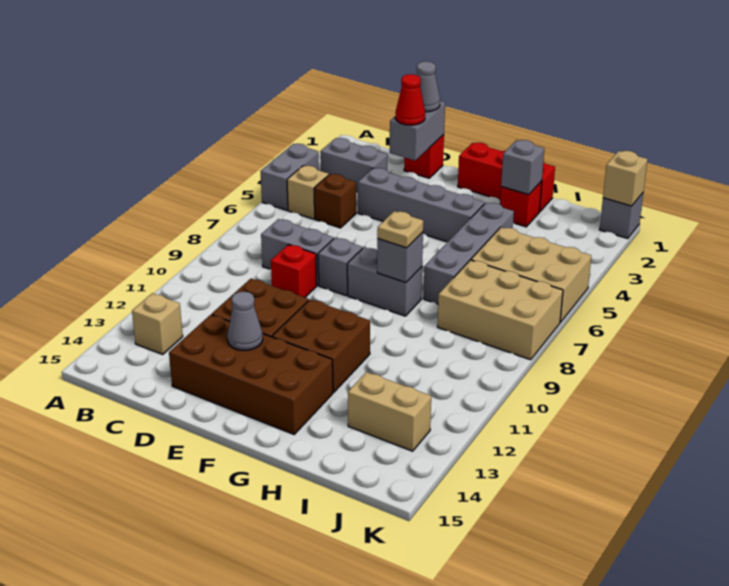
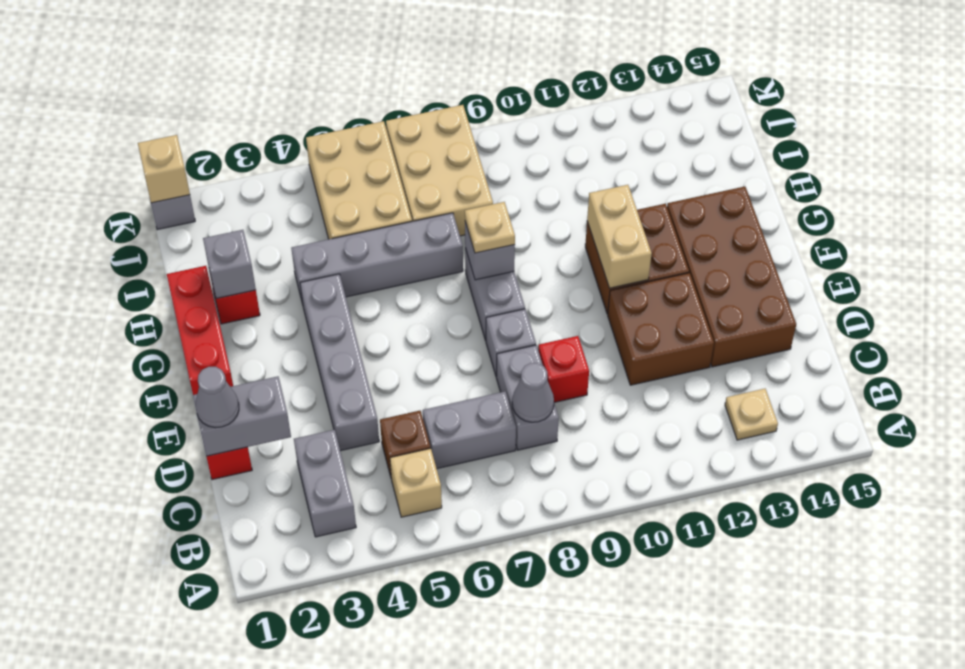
grey brick A4:A5 level 1 -> grey brick C6:C7 level 1
tan brick B13 level 1 -> tan plate B13 level 1
red cone D2 level 3 -> none
grey cone E13 level 2 -> grey cone C8 level 2
tan brick I13:J13 level 1 -> tan brick F11:G11 level 2

